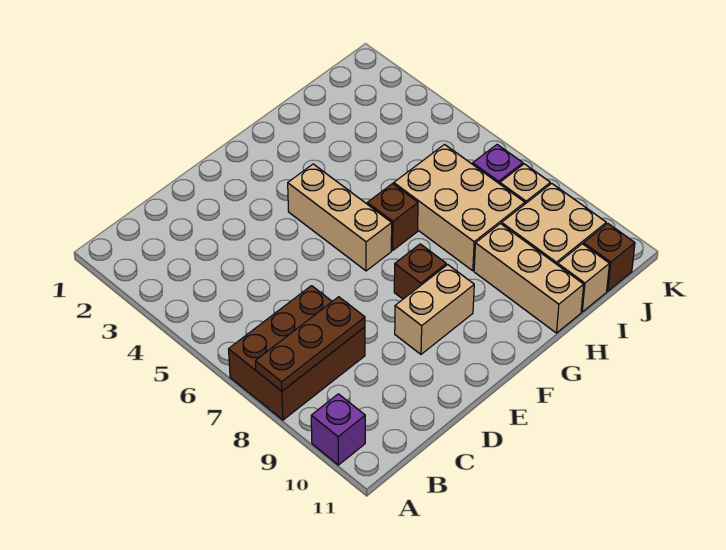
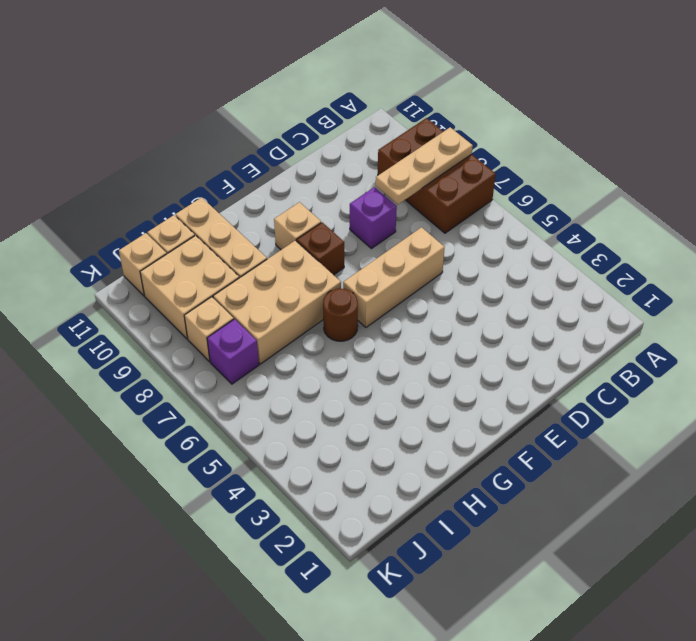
brown brick A7:C8 level 1 -> brown brick A7:B9 level 1
brown plate A8:C8 level 2 -> tan plate A8:C8 level 2
purple brick A10 level 1 -> purple brick D8 level 1
tan brick E9:F9 level 1 -> tan brick F9 level 1
tan brick F4:F6 level 1 -> tan brick D6:F6 level 1
brown brick G6 level 1 -> brown round brick G6 level 1
tan brick H6:I8 level 1 -> tan brick G7:I8 level 1
brown brick J11 level 1 -> tan brick J11 level 1

